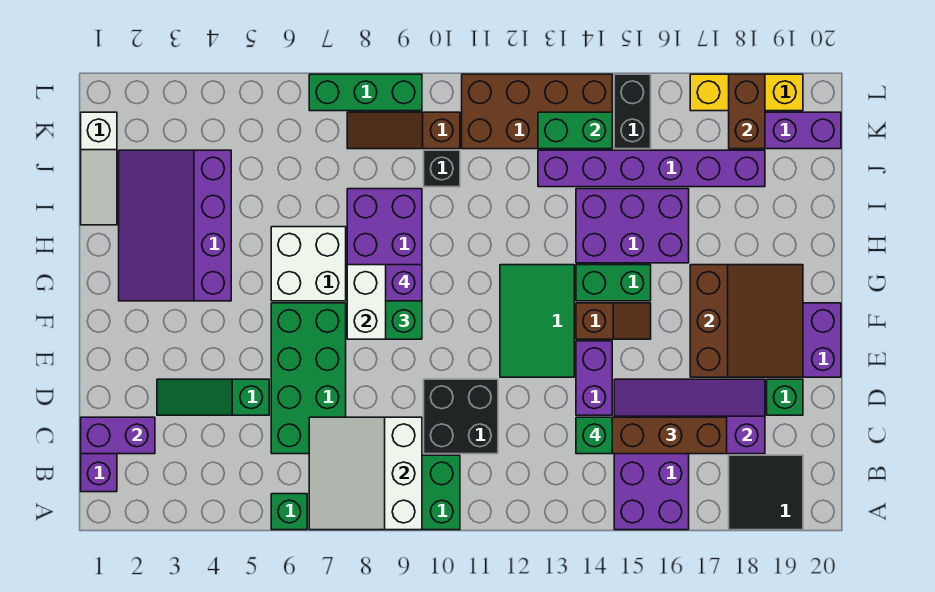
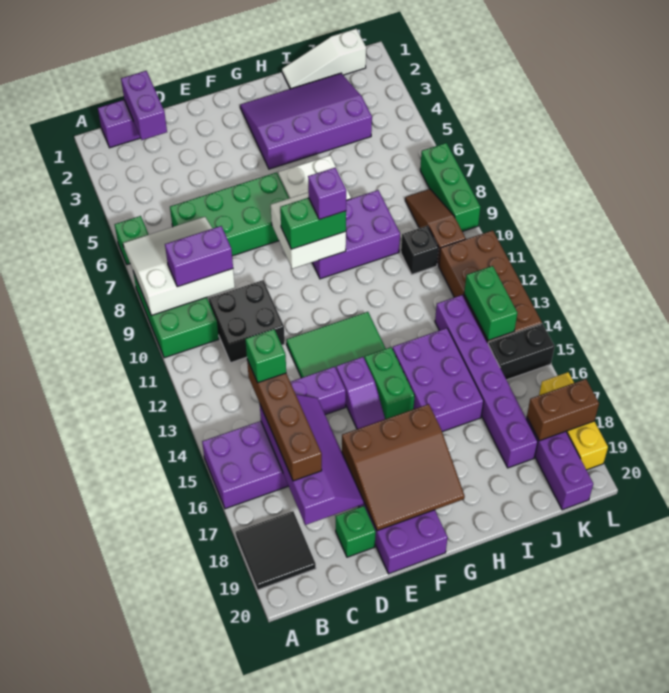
none -> purple brick B9:C9 level 3
green slope D3:D5 level 1 top 5 -> none
brown slope F14:F15 level 1 top 14 -> purple slope F14:F15 level 1 top 14

